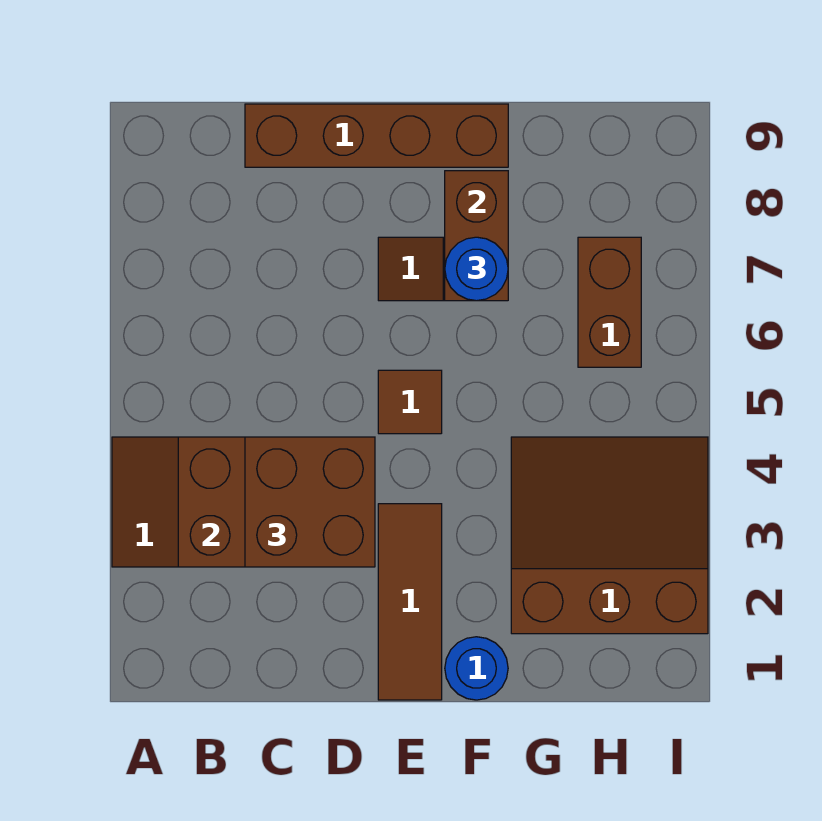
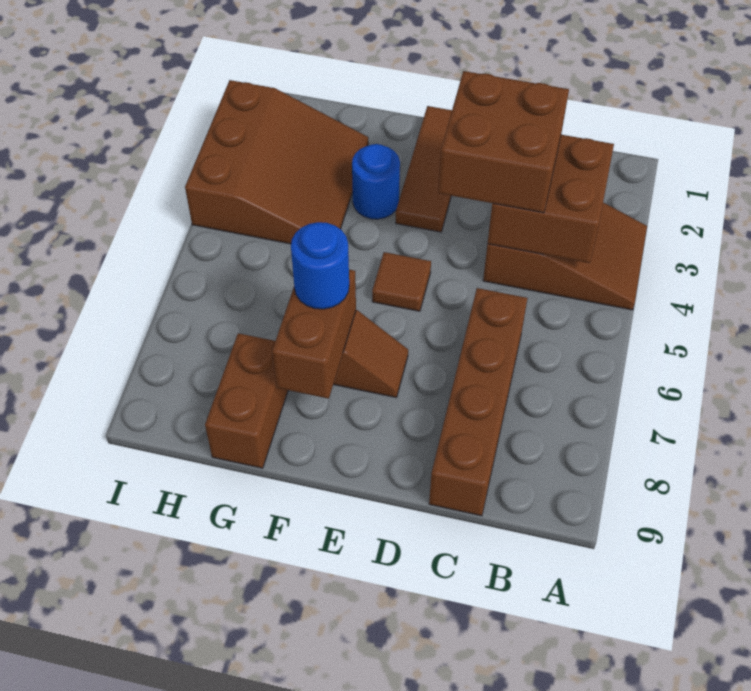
brown brick C9:F9 level 1 -> brown brick C6:C9 level 1
blue round brick F1 level 1 -> blue round brick F3 level 1
brown slope G2:I4 level 1 top 2 -> brown slope G2:I4 level 1 top I
brown brick H6:H7 level 1 -> brown brick G8:G9 level 1

